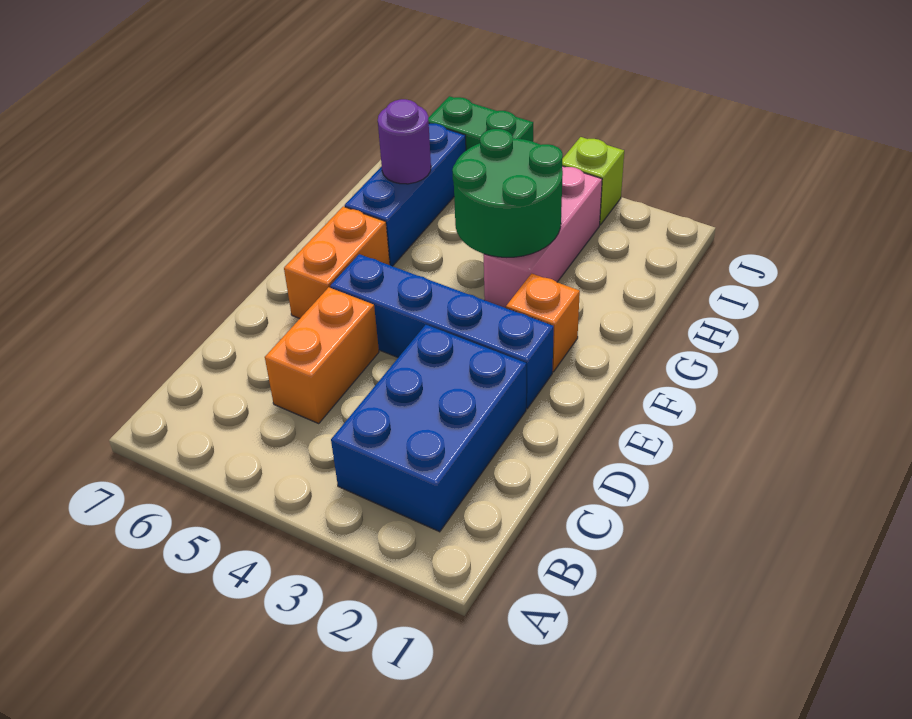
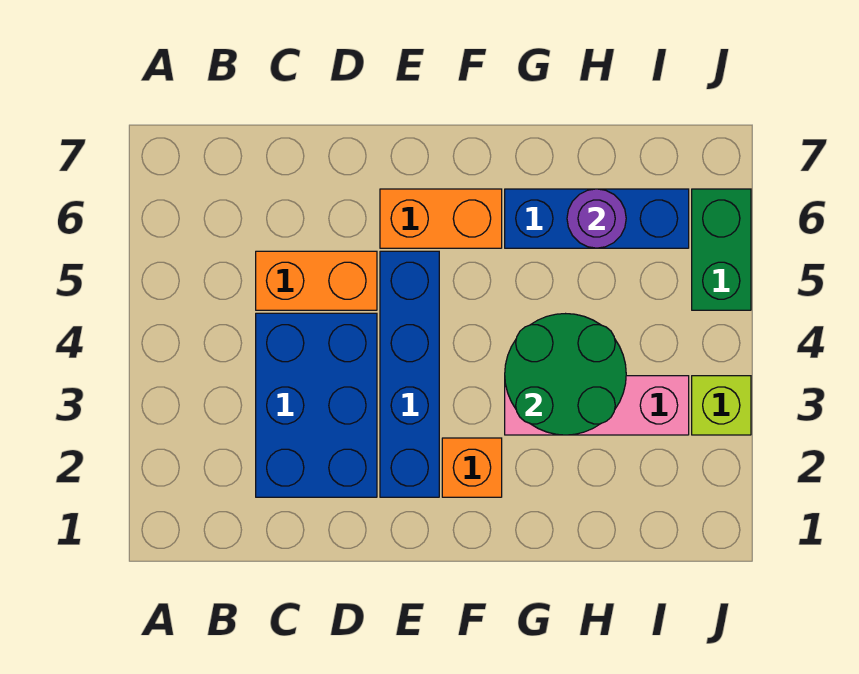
blue brick B2:D3 level 1 -> blue brick C2:D4 level 1

